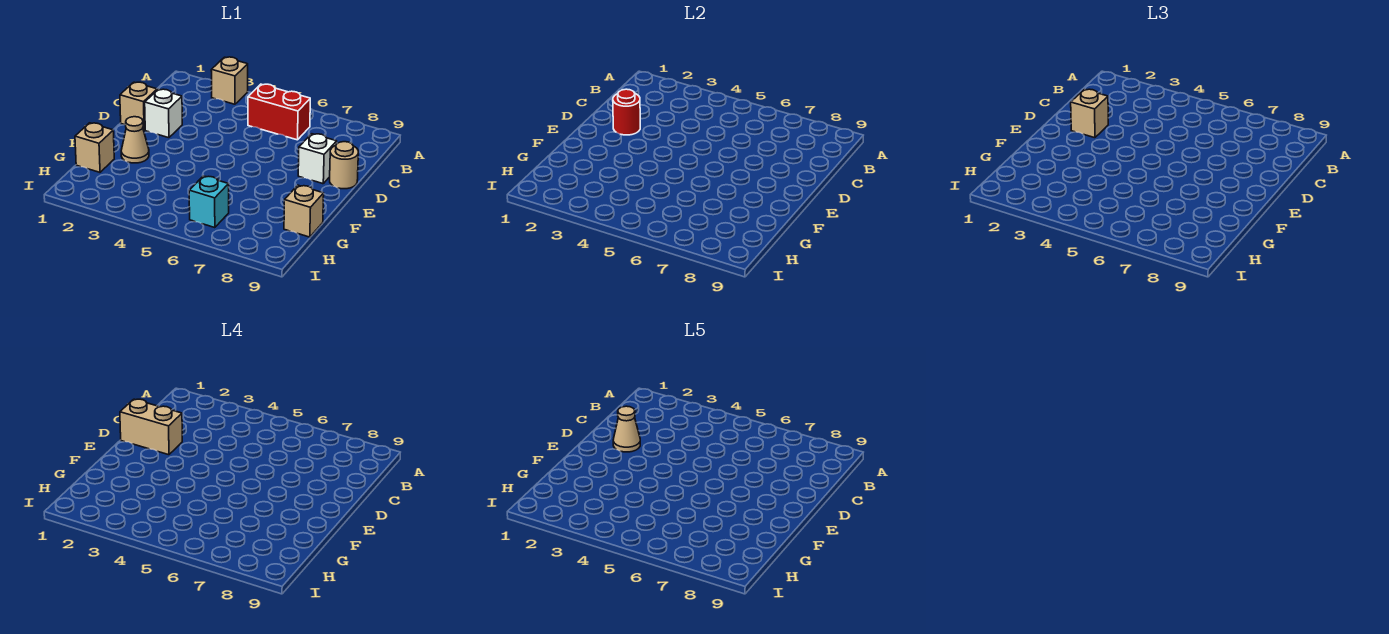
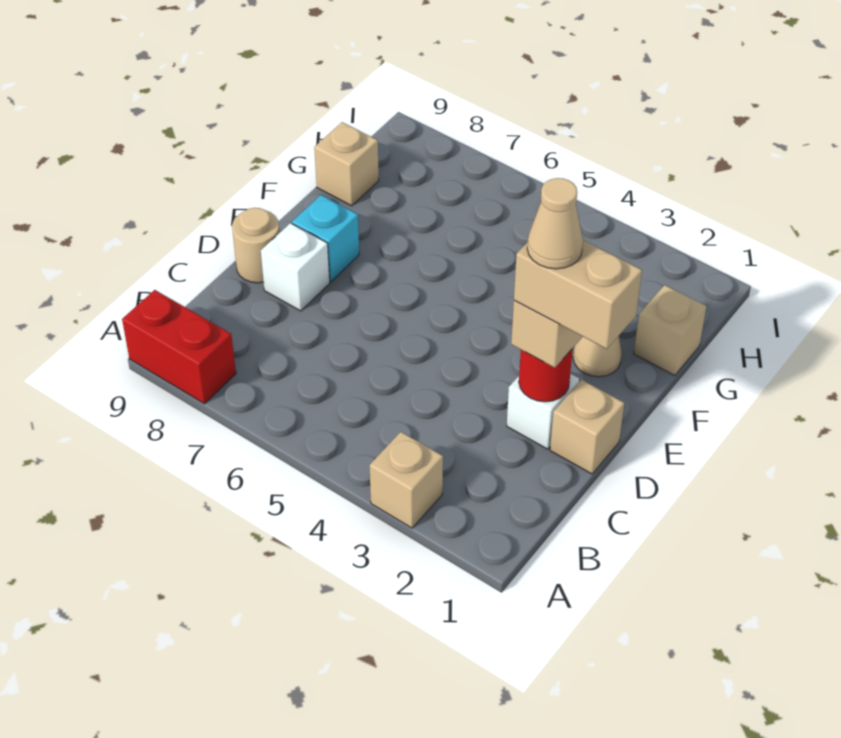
red brick B5:B6 level 1 -> red brick A8:A9 level 1
cyan brick H6 level 1 -> cyan brick E8 level 1

